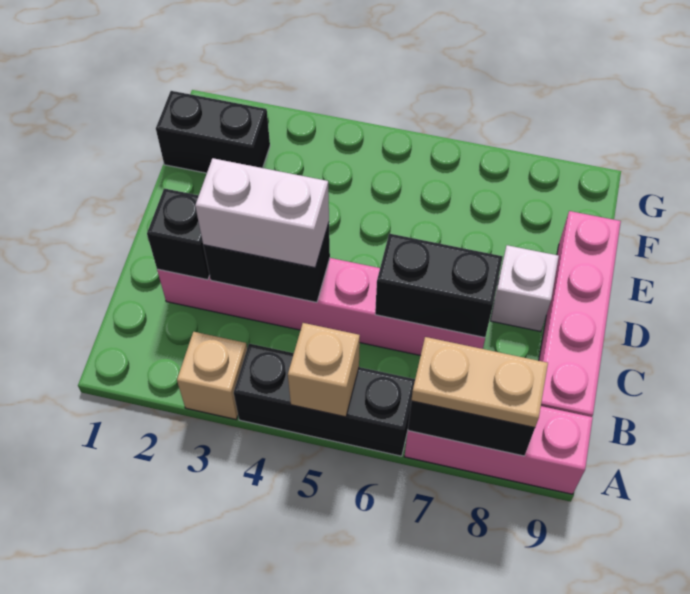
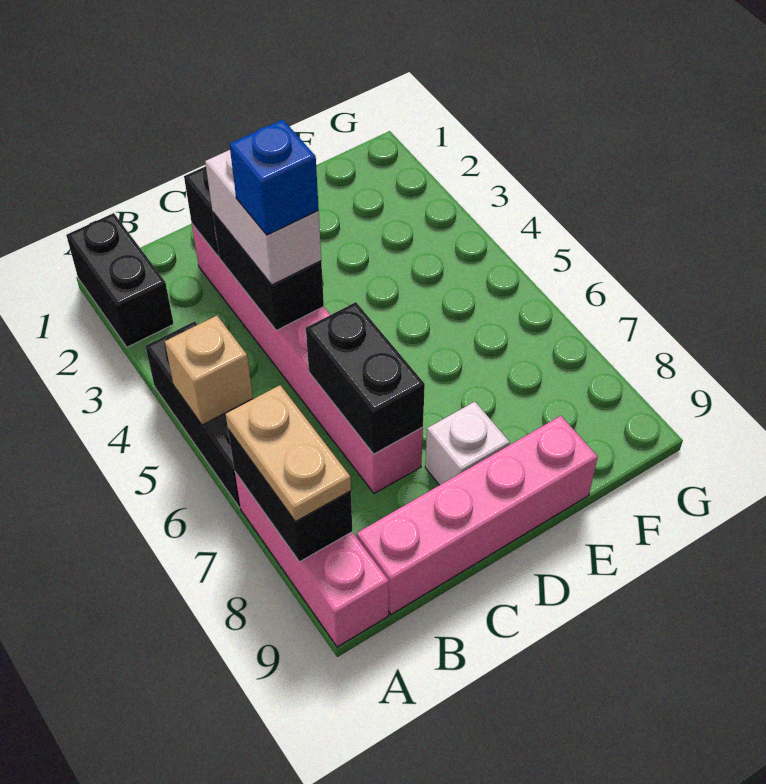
tan brick A3 level 1 -> none
none -> blue brick C4 level 4
black brick F1:F2 level 1 -> black brick A1:A2 level 1

